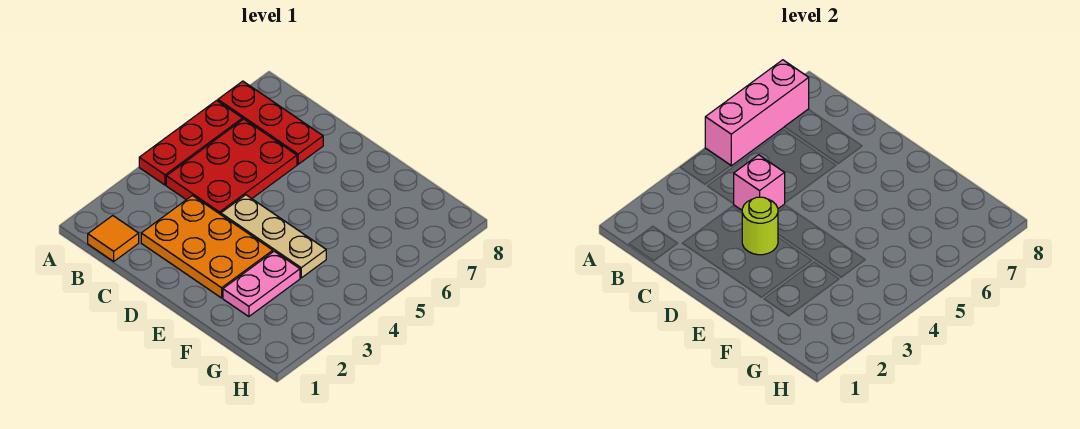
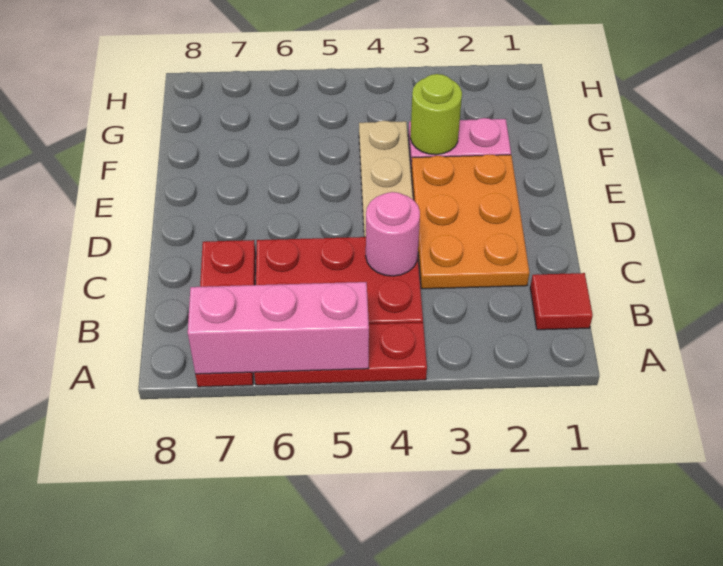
orange tile B1 level 1 -> red tile B1 level 1
pink brick C4 level 2 -> pink round brick C4 level 2
lime round brick D3 level 2 -> lime round brick F3 level 2

